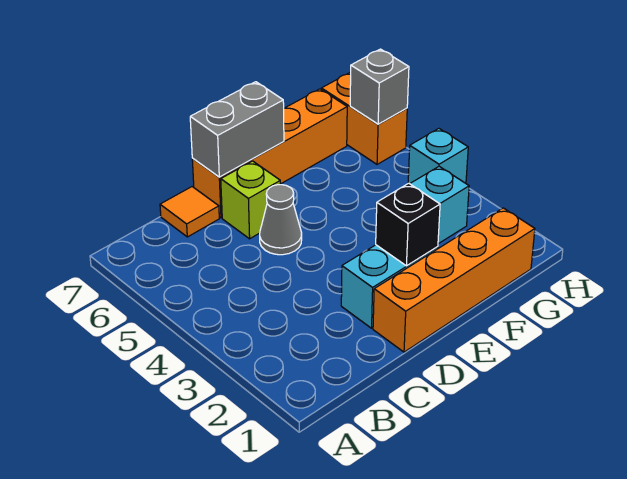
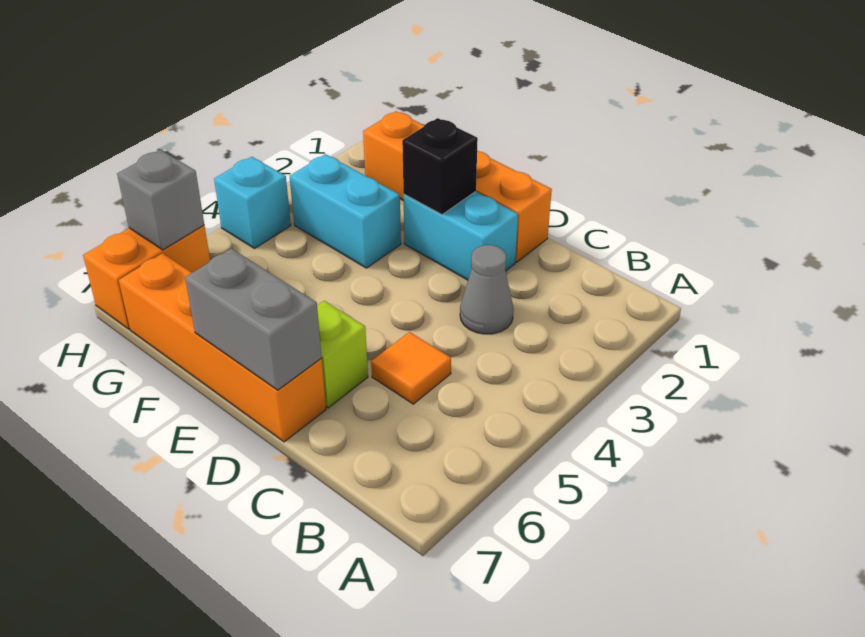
orange tile C7 level 1 -> orange tile C5 level 1
grey cone D5 level 1 -> grey cone C3 level 1

